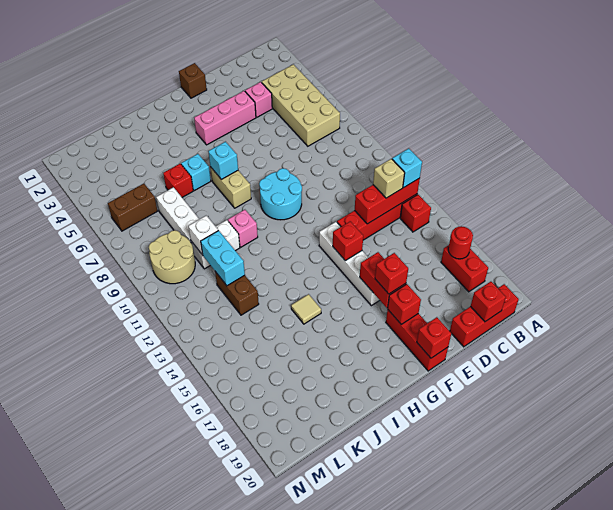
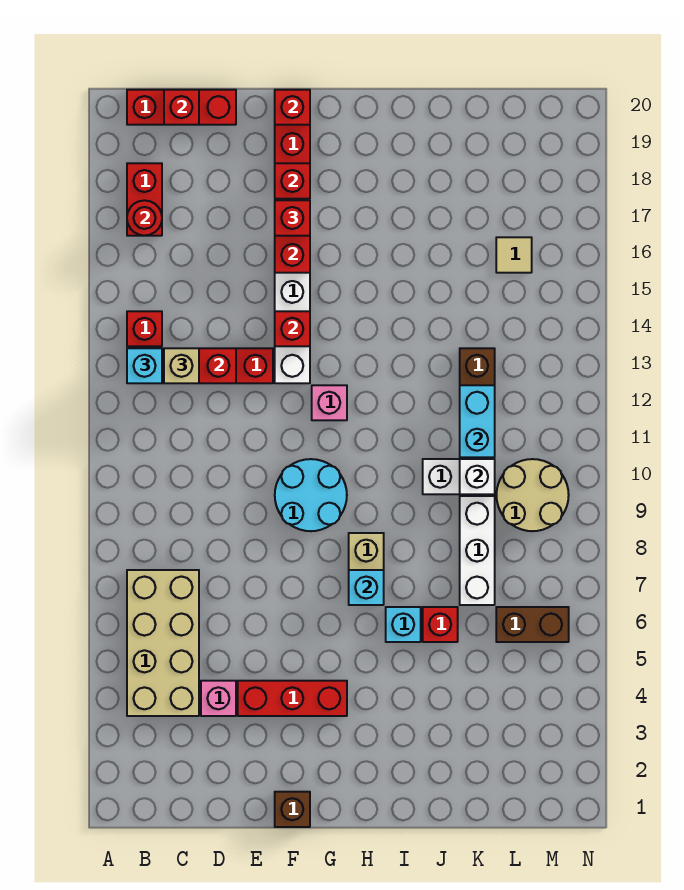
pink brick E4:G4 level 1 -> red brick E4:G4 level 1
pink brick I10 level 1 -> pink brick G12 level 1
tan tile I15 level 1 -> tan tile L16 level 1

